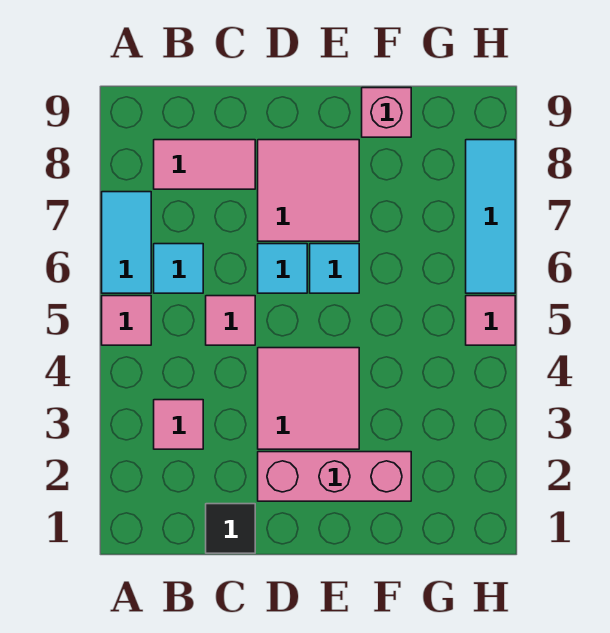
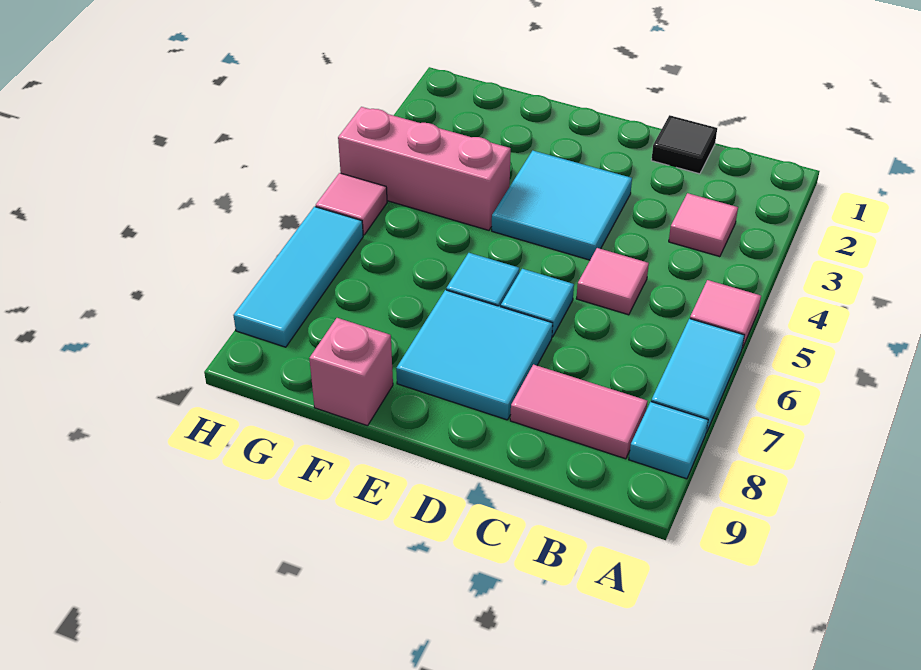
cyan tile B6 level 1 -> cyan tile A8 level 1
pink brick D2:F2 level 1 -> pink brick F4:H4 level 1
pink tile D3:E4 level 1 -> cyan tile D3:E4 level 1
pink tile D7:E8 level 1 -> cyan tile D7:E8 level 1

